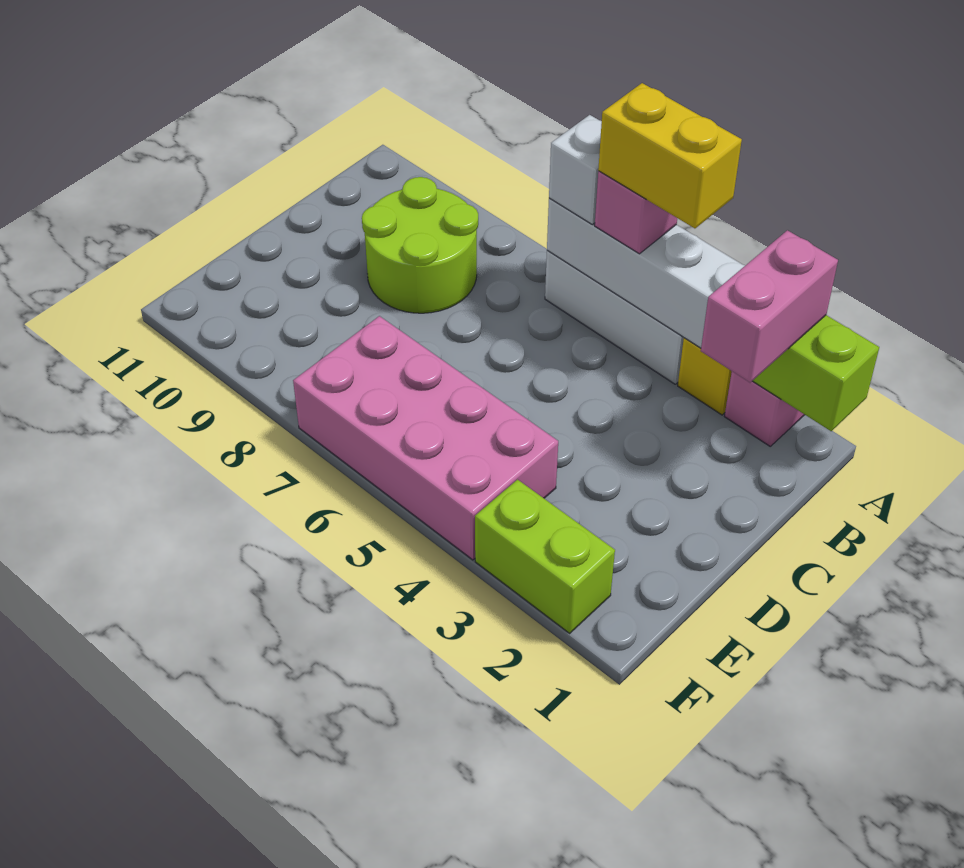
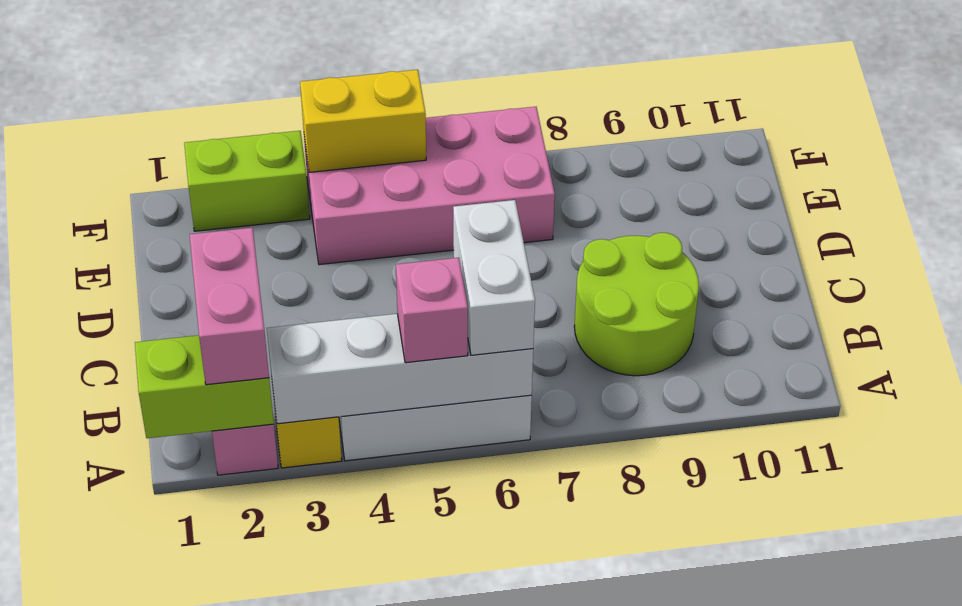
yellow brick A4:A5 level 4 -> yellow brick F4:F5 level 2
white brick A6 level 3 -> white brick A6:B6 level 3

